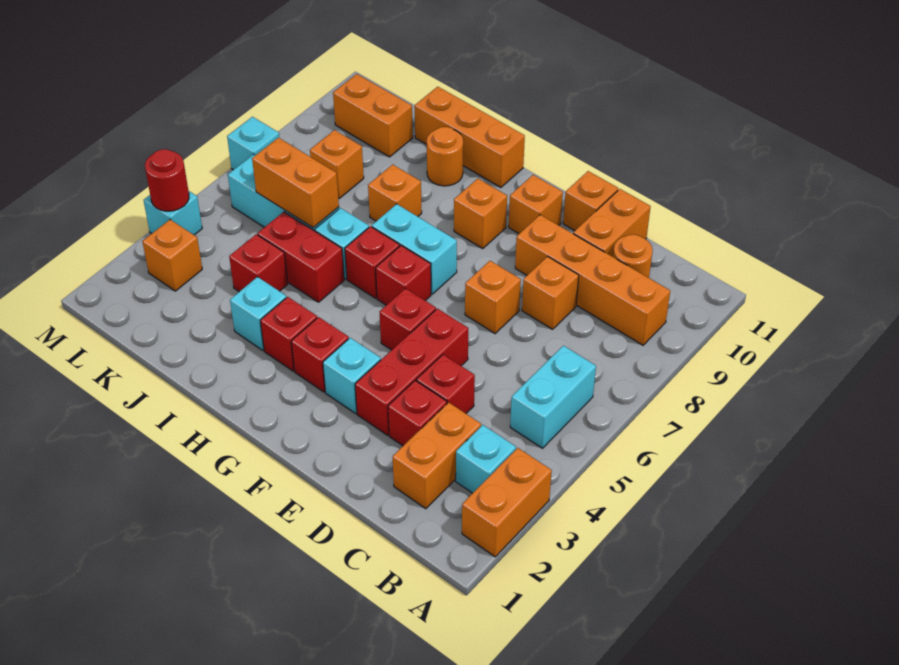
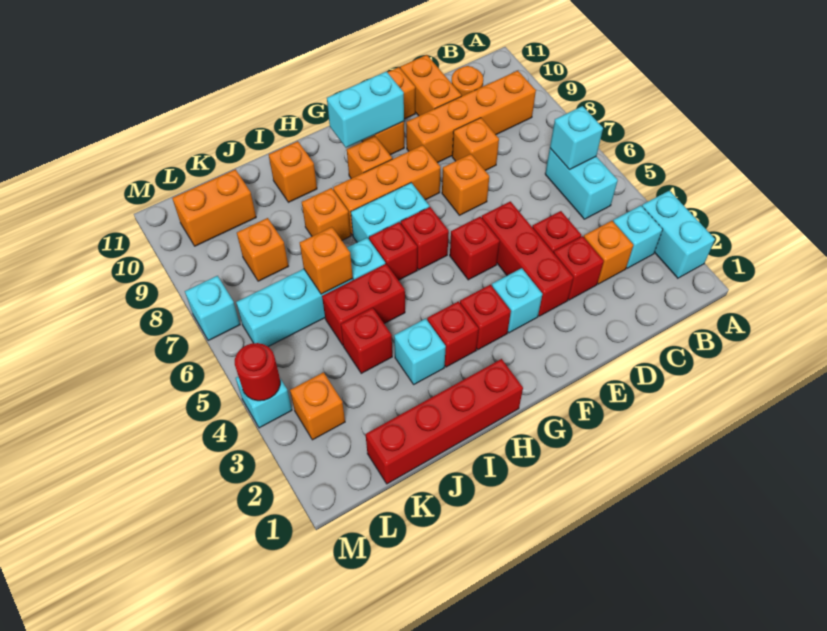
orange brick A2:A3 level 1 -> cyan brick A2:A3 level 1
none -> cyan brick B6 level 2
orange brick C2:C3 level 1 -> orange brick C3 level 1
none -> cyan brick F10:G10 level 2
none -> red brick H1:K1 level 1
orange brick H11:J11 level 1 -> orange brick F8:H8 level 1
orange round brick I10 level 1 -> orange brick I10 level 1
orange brick J6:K6 level 2 -> orange brick J6 level 2

